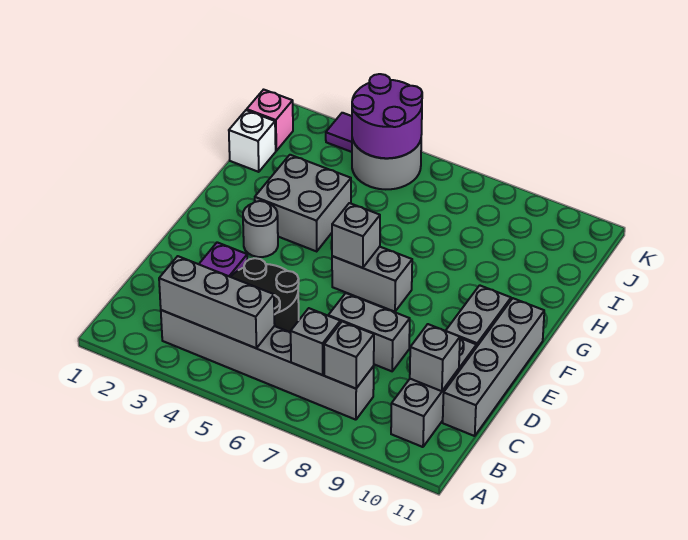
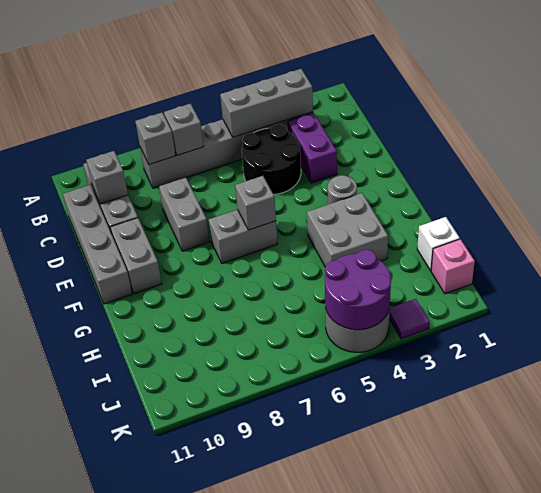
grey brick D7:D8 level 1 -> grey brick D8:E8 level 1

